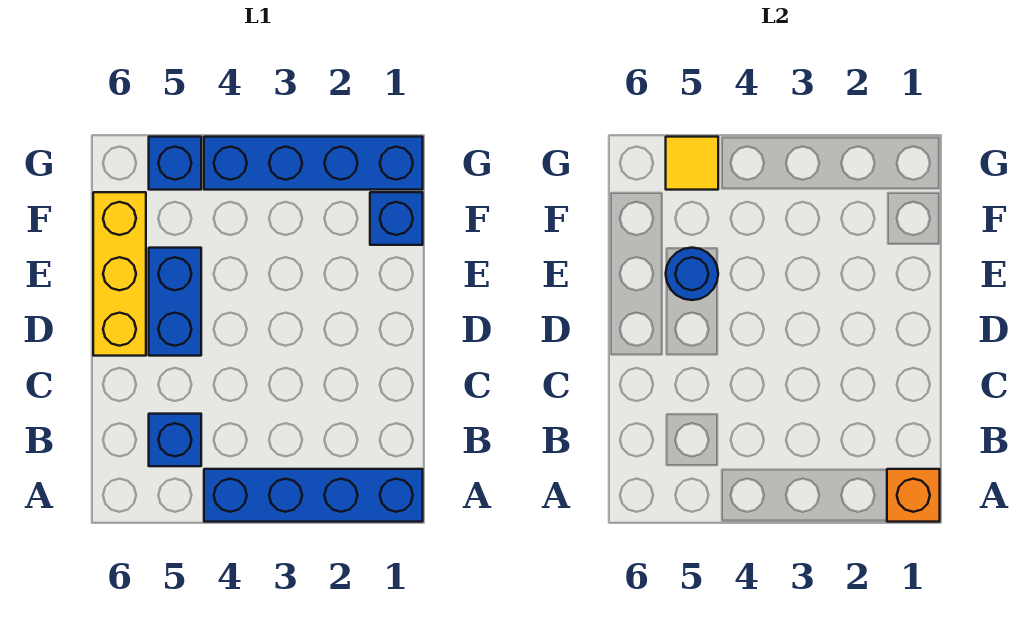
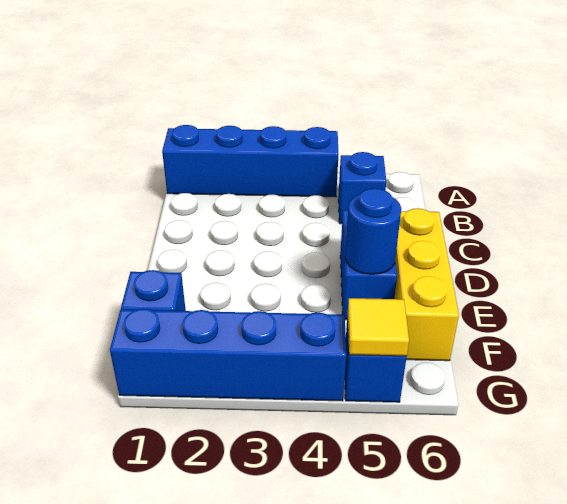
orange brick A1 level 2 -> none

